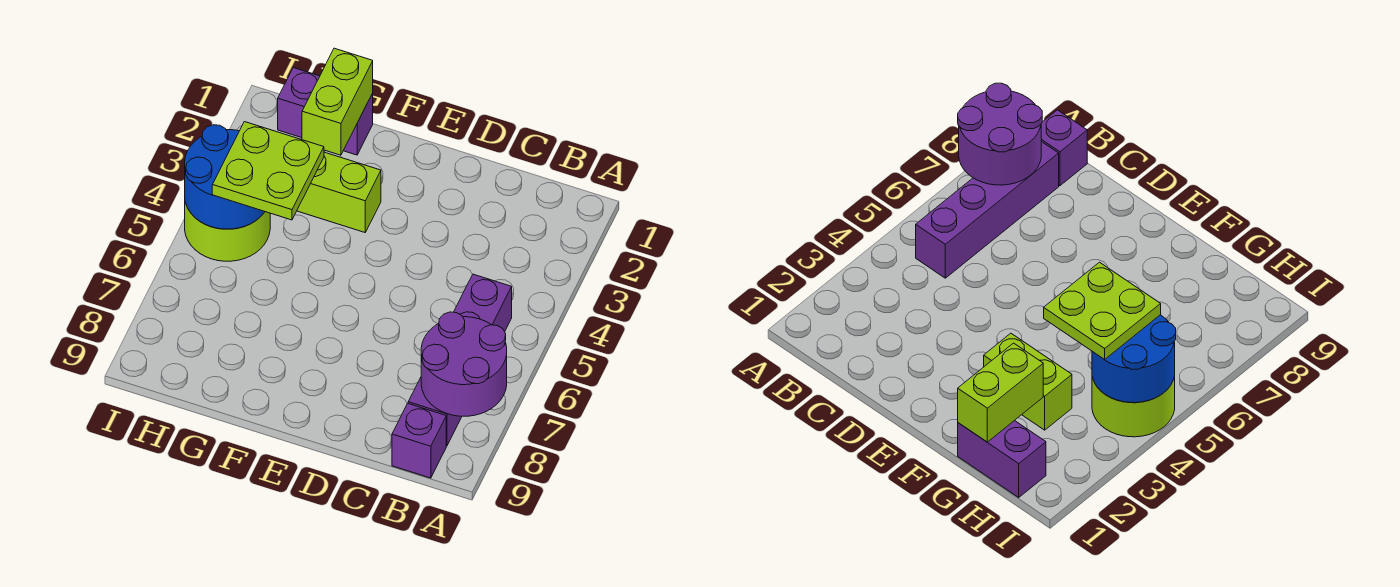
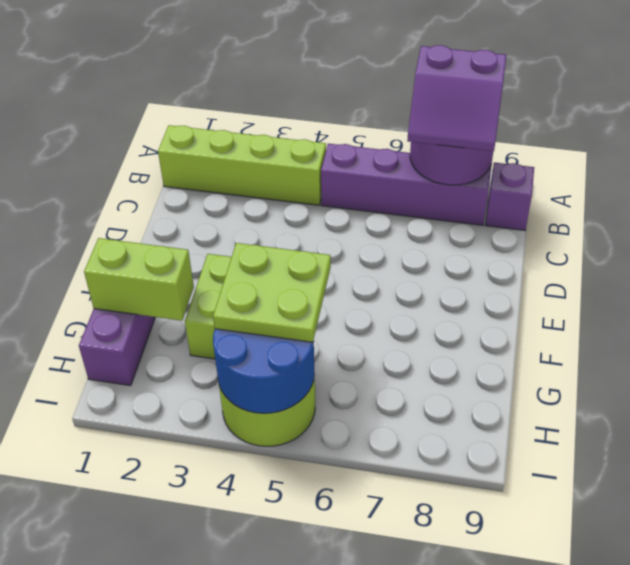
none -> purple slope A7:B8 level 3 top A
none -> lime brick B1:B4 level 1

